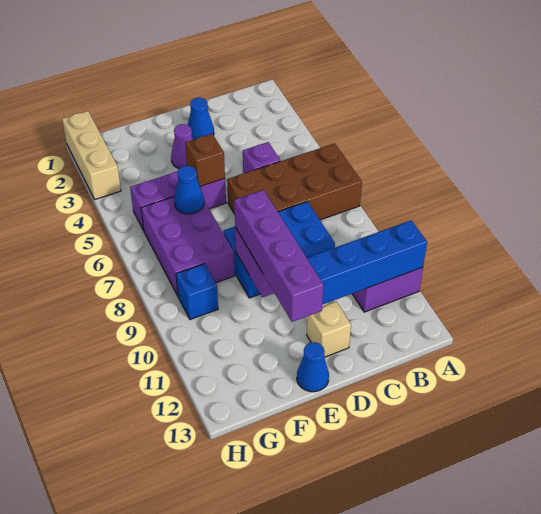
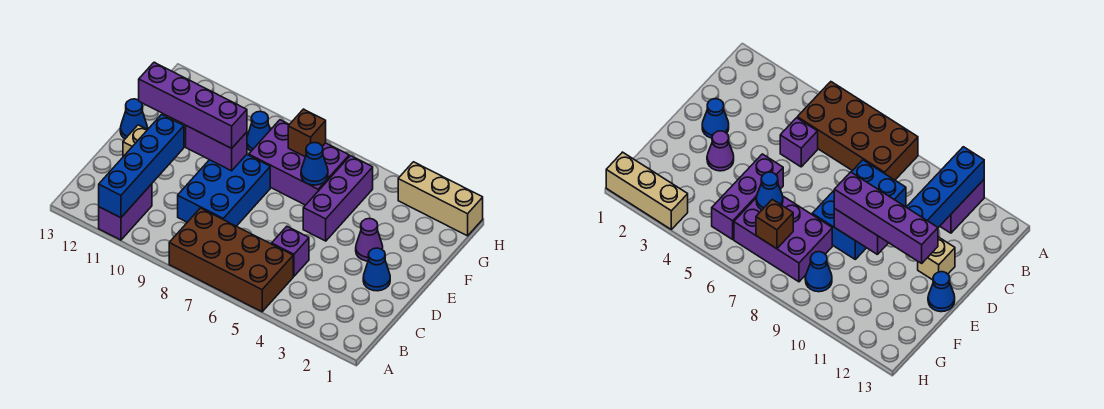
brown brick A6:D7 level 1 -> brown brick A5:B8 level 1
brown brick E5 level 2 -> brown brick G7 level 2
blue brick G9 level 1 -> blue cone G9 level 1

